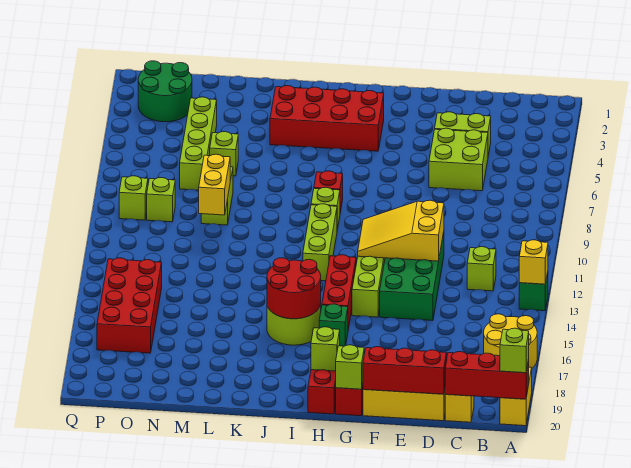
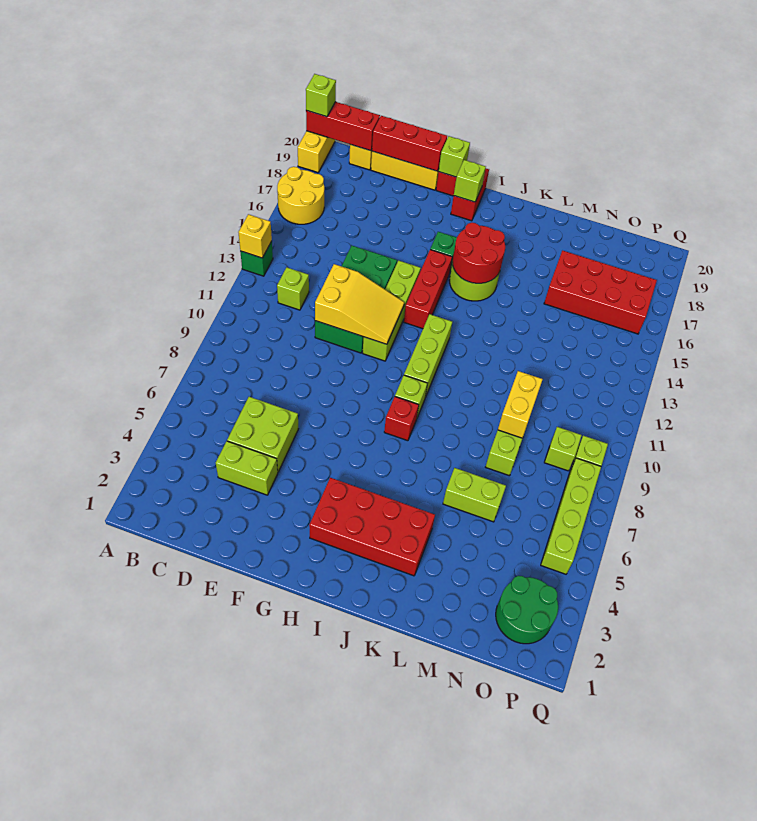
lime brick M6 level 1 -> lime brick L6:M6 level 1
lime brick N4:N7 level 1 -> lime brick P5:P8 level 1
red brick O14:P17 level 1 -> red brick M16:P17 level 1

